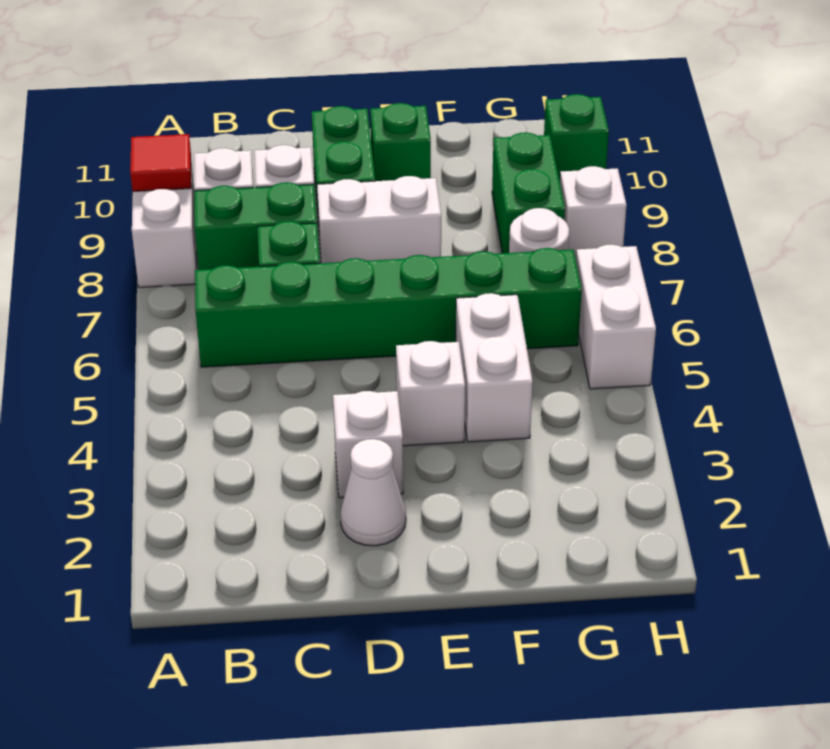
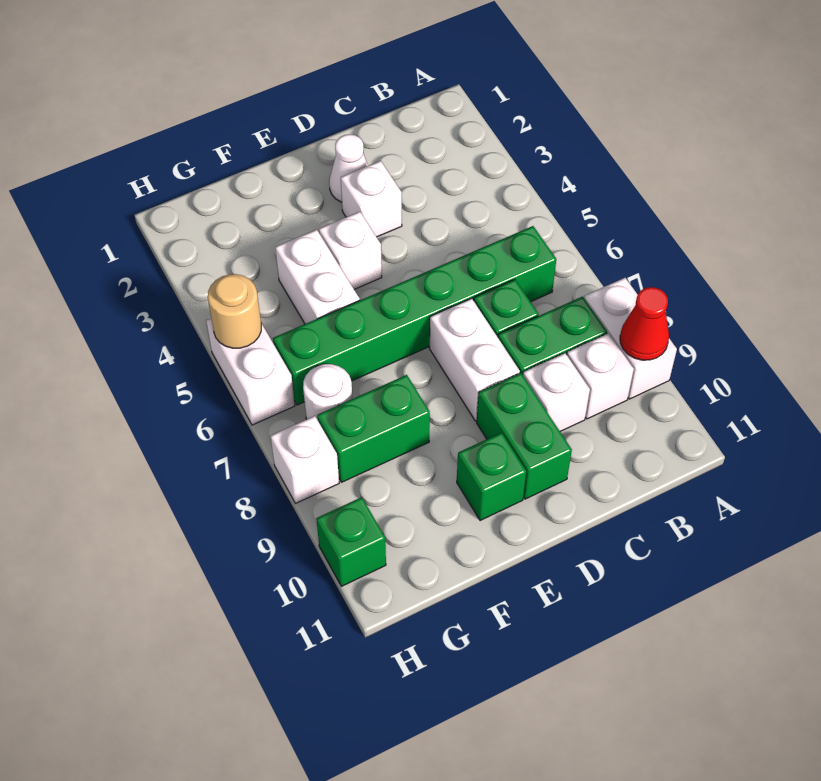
red tile A9 level 2 -> red cone A9 level 2
white brick D8:E8 level 1 -> white brick D7:D8 level 1
green brick G8:G9 level 1 -> green brick F8:G8 level 1
none -> tan round brick H5 level 2

